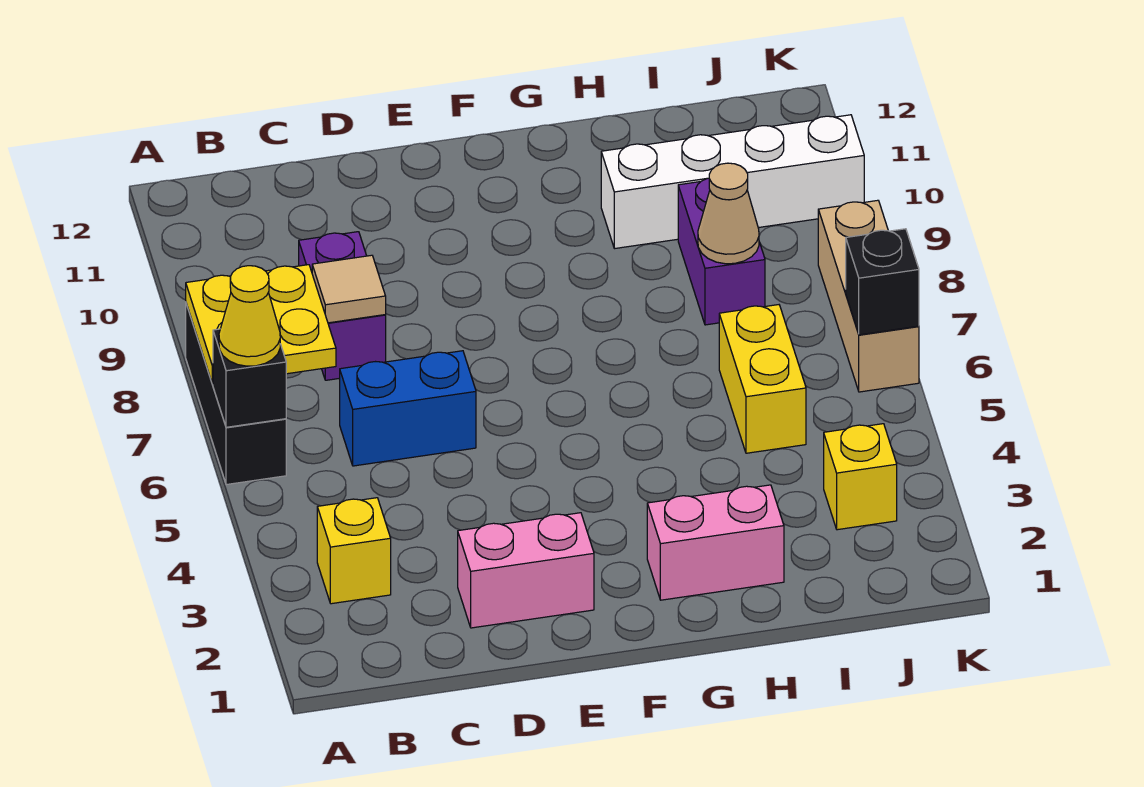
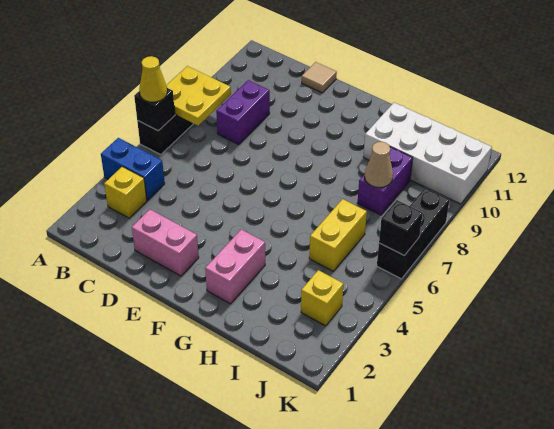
blue brick C6:D6 level 1 -> blue brick A4:B4 level 1
tan tile C8 level 2 -> tan tile D12 level 1
pink brick G2:H2 level 1 -> pink brick G2:G3 level 1
white brick H10:K10 level 1 -> white brick H10:K11 level 1
tan brick K6:K8 level 1 -> black brick K6:K8 level 1

